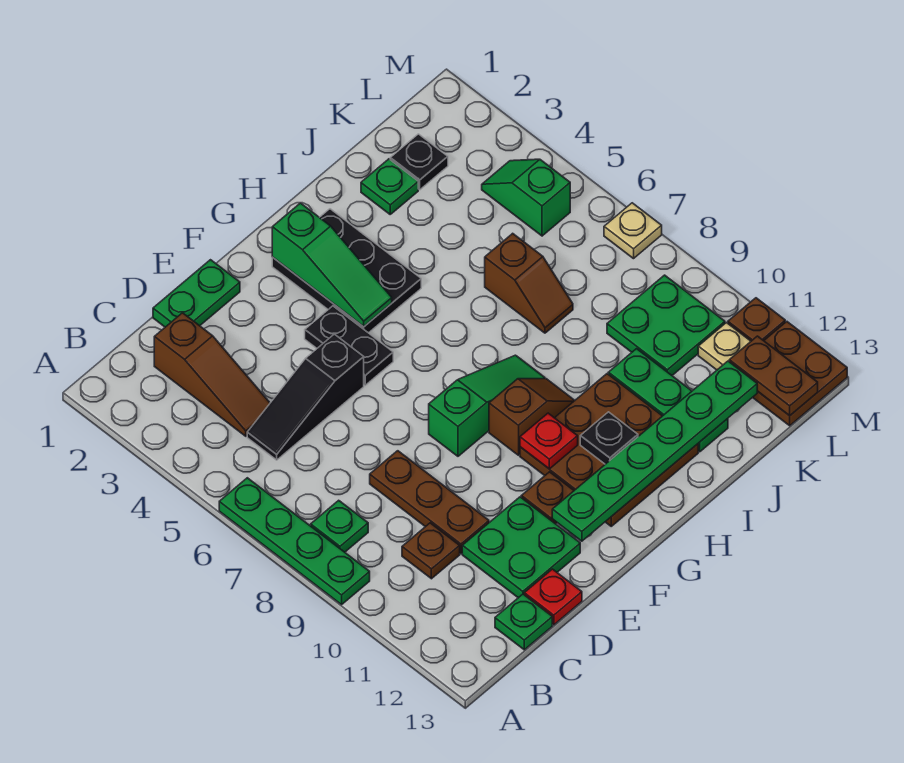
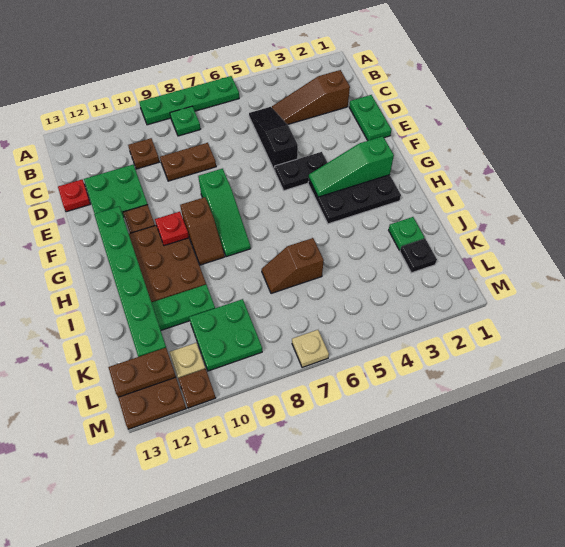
green plate C13 level 1 -> none
brown plate D8:D10 level 1 -> brown plate D8:D9 level 1
black plate H11 level 2 -> none
green slope L4:L5 level 1 top 5 -> none

